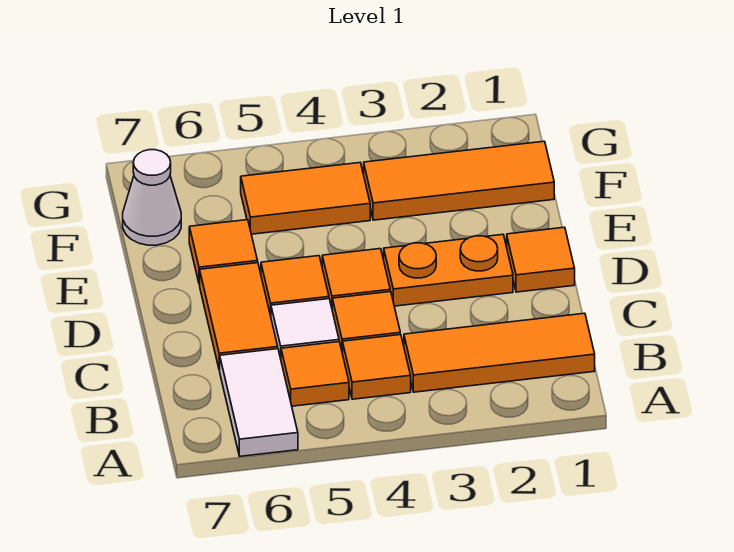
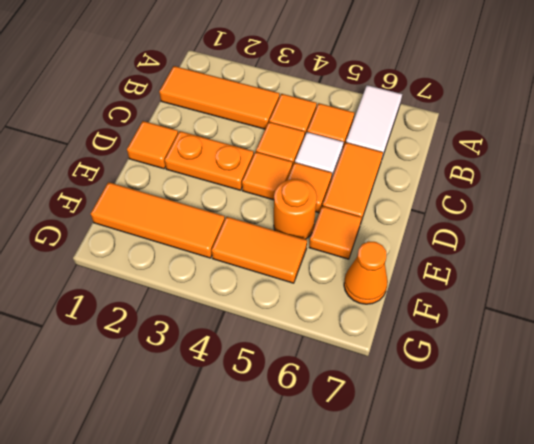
none -> orange round brick E5 level 1
white cone F7 level 1 -> orange cone F7 level 1

